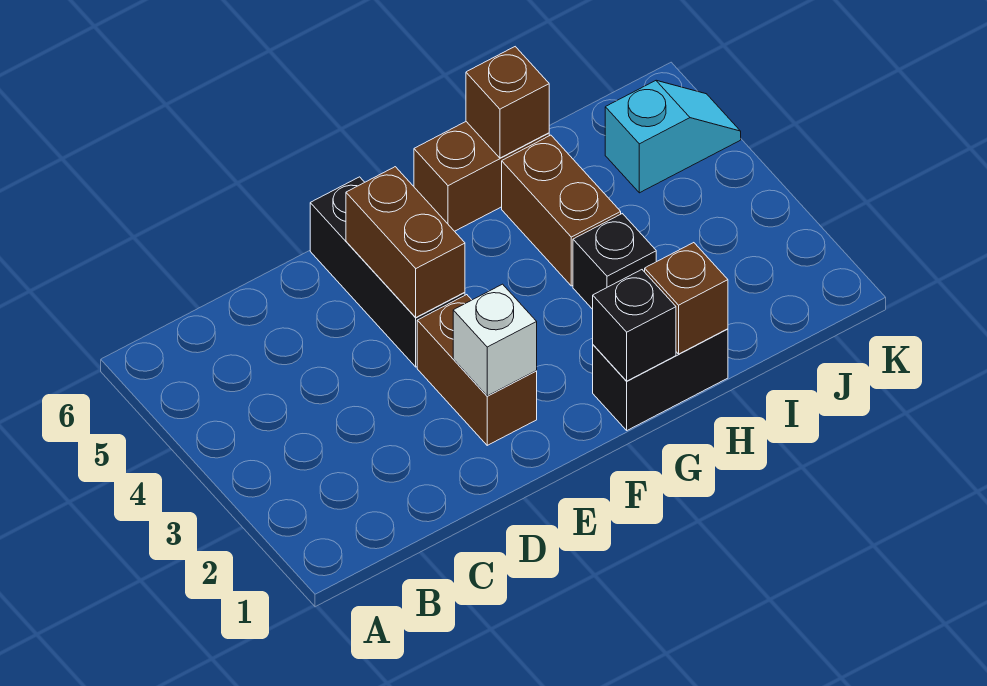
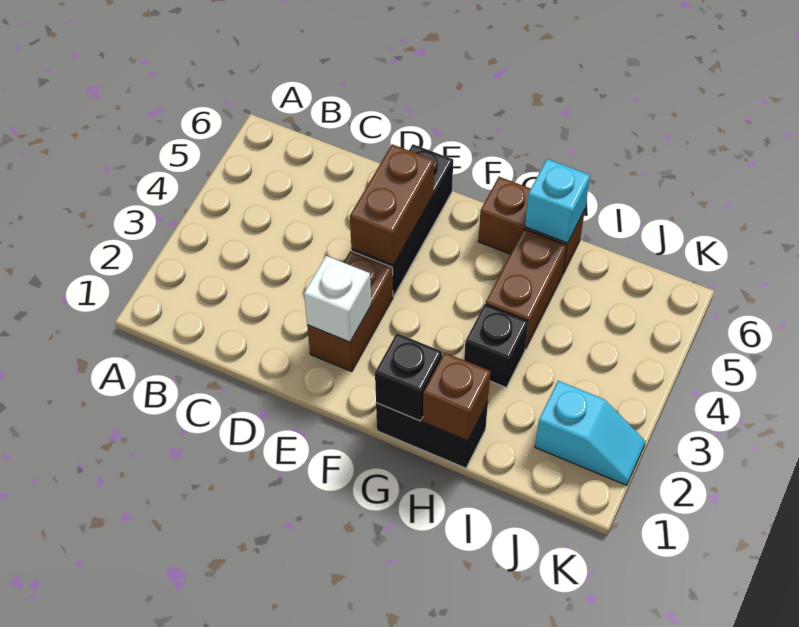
brown brick H6 level 2 -> cyan brick H6 level 2
cyan slope J5:K5 level 1 top J -> cyan slope J2:K2 level 1 top J

